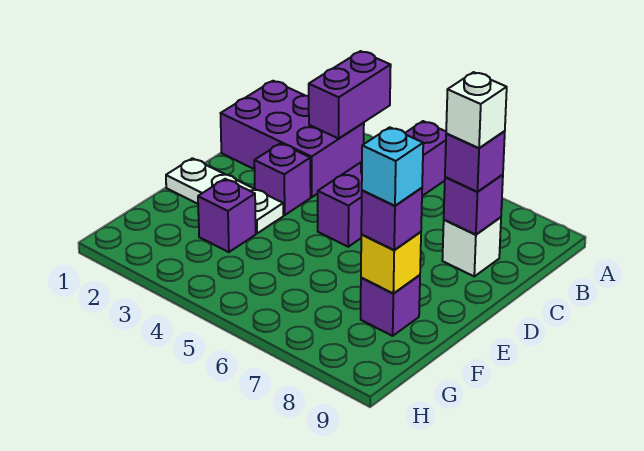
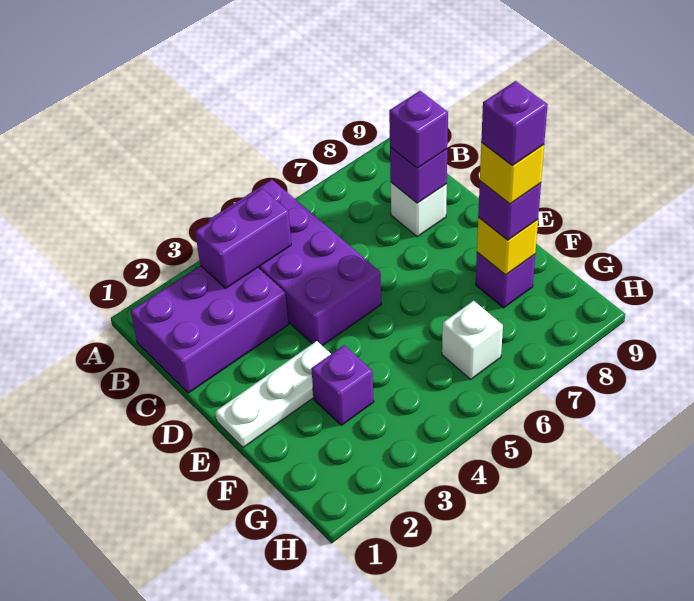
purple brick A3:B3 level 2 -> purple brick B3:B4 level 2
purple brick A5:D5 level 1 -> purple brick A4:D5 level 1
white brick C8 level 4 -> white brick G6 level 1
purple brick D3 level 1 -> purple brick F8 level 5
cyan brick F8 level 4 -> yellow brick F8 level 4

